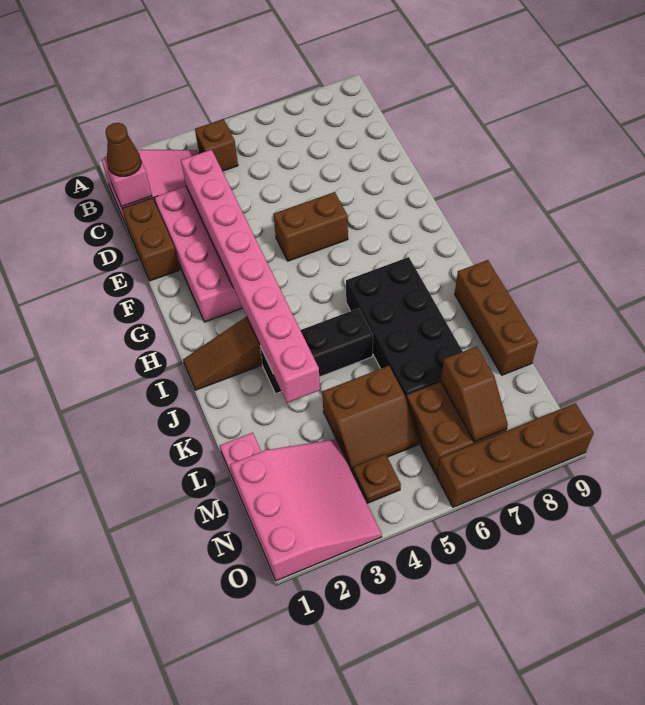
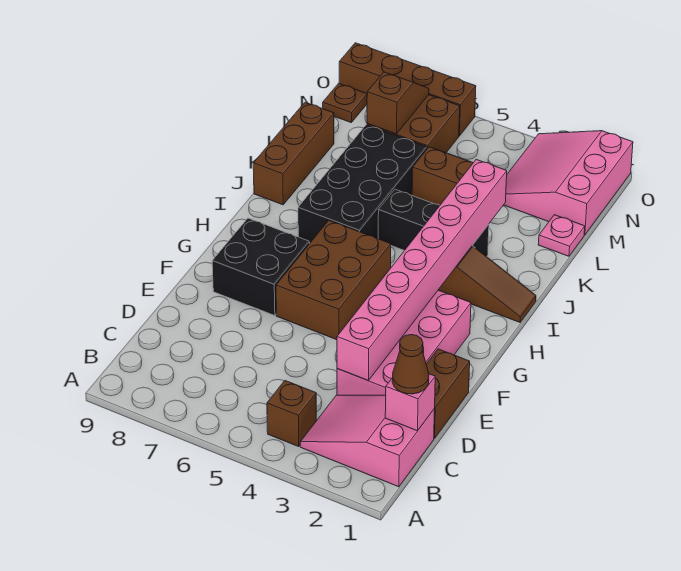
brown brick F5:F6 level 1 -> brown brick F5:H6 level 1
none -> black brick F7:G8 level 1
brown plate N4 level 1 -> brown plate N9 level 1

